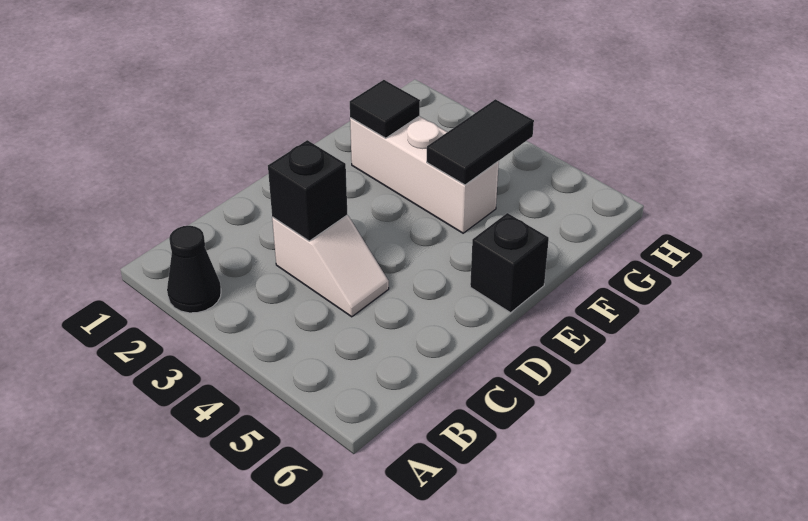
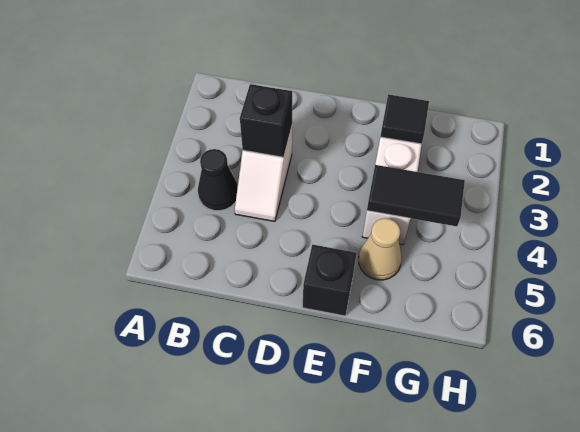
black cone A2 level 1 -> black cone B4 level 1
none -> tan cone F5 level 1

